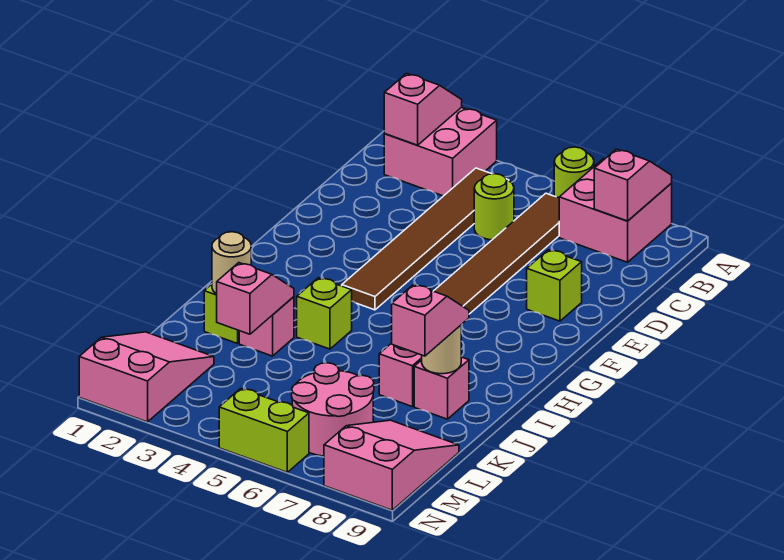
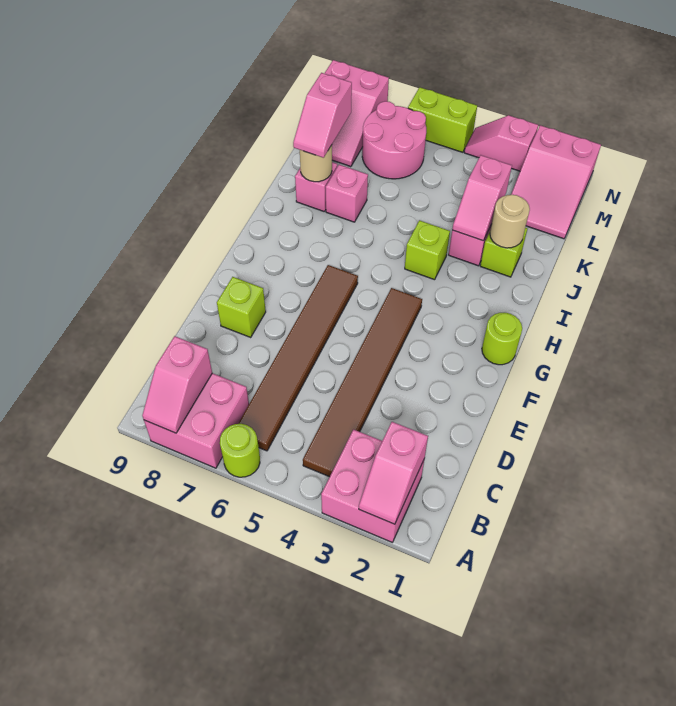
lime round brick C5 level 1 -> lime round brick G1 level 1
none -> pink slope N3:N4 level 1 top 3

